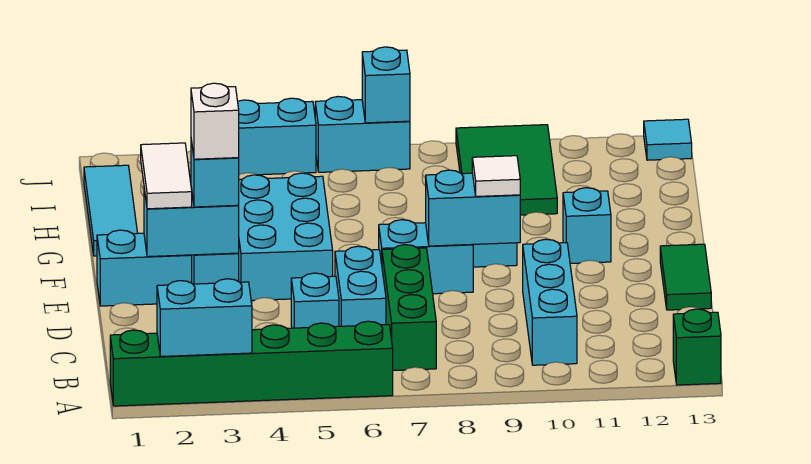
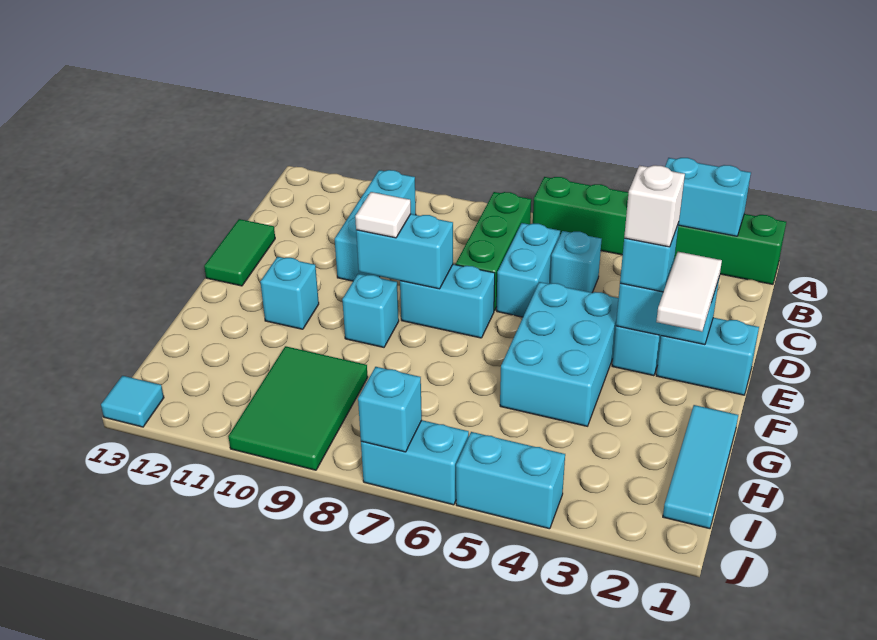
green brick A13 level 1 -> none

